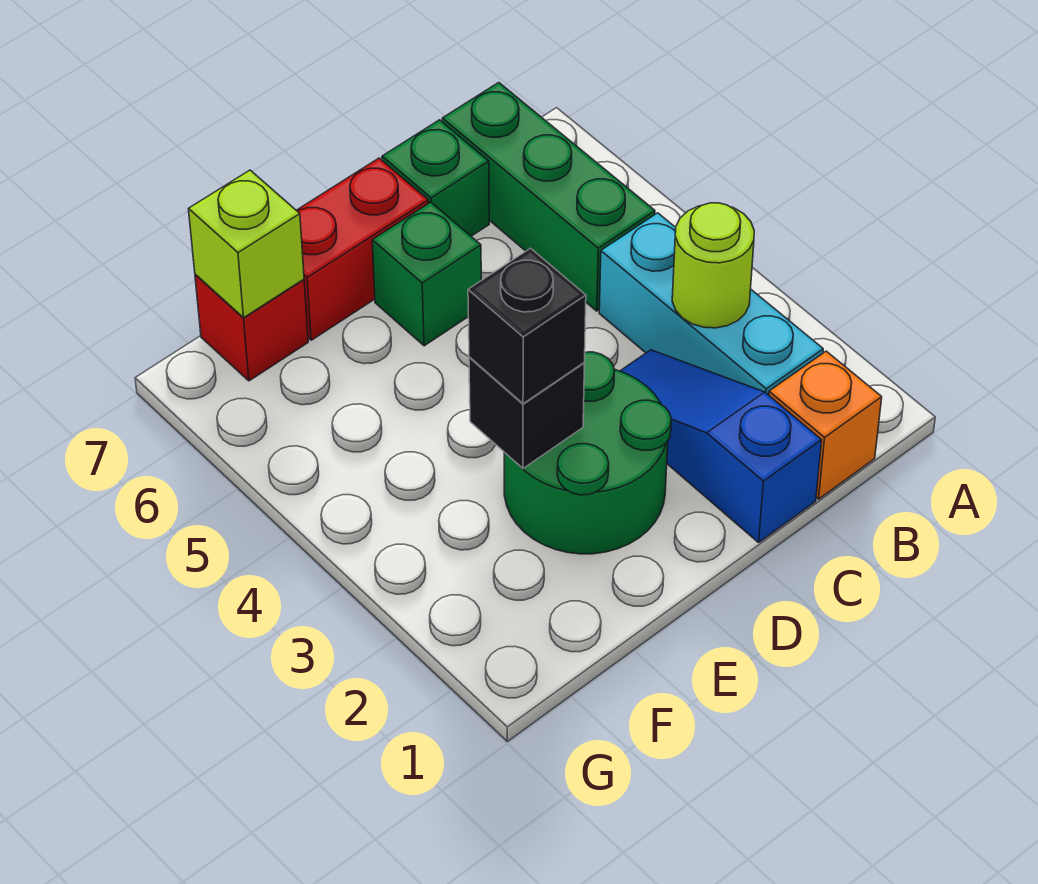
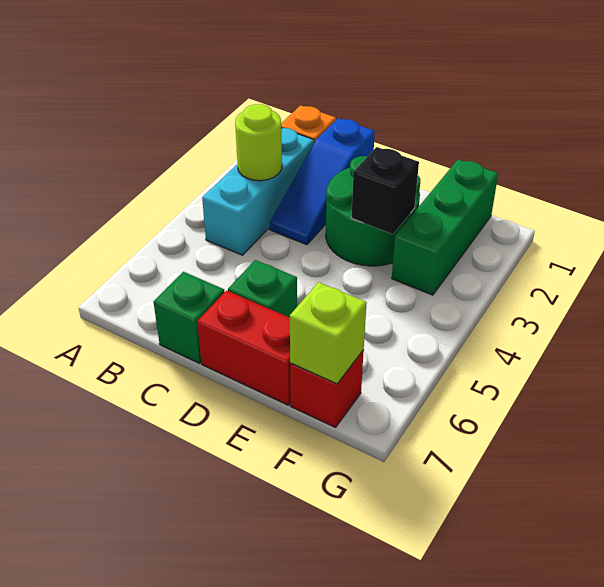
green brick B5:B7 level 1 -> green brick F1:F3 level 1
black brick E3 level 3 -> none

